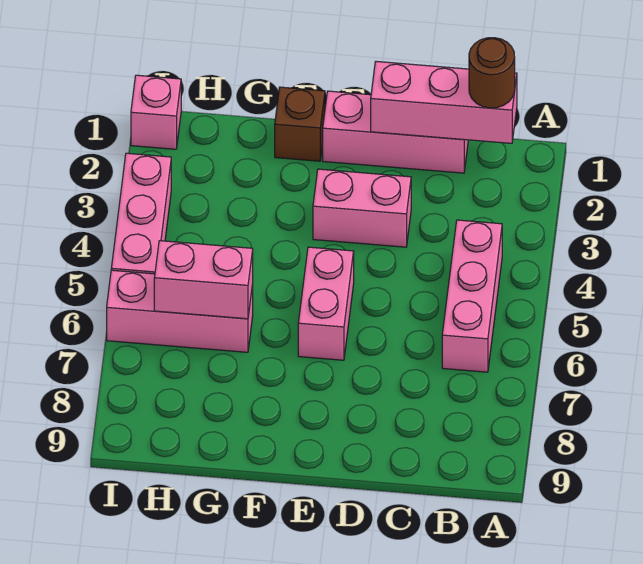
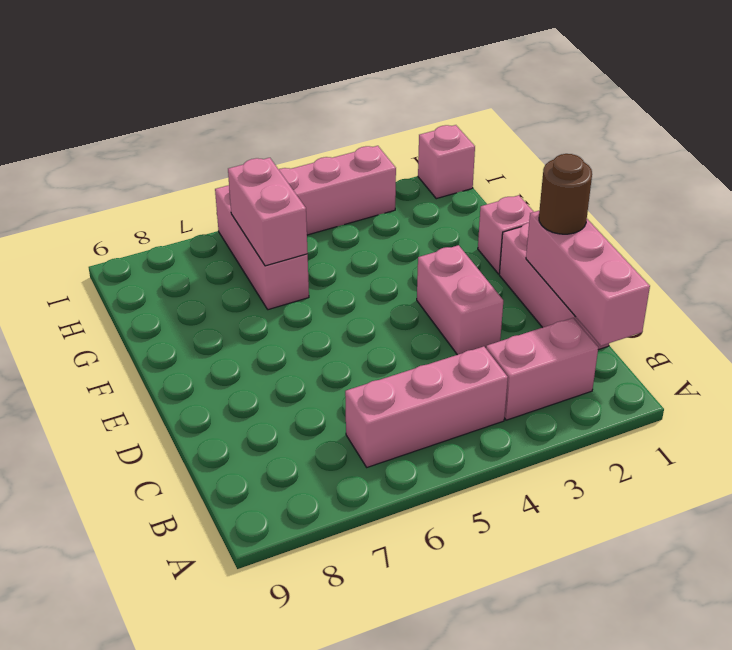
brown round brick B1 level 3 -> brown round brick D1 level 3
pink brick E5:E6 level 1 -> pink brick B2:B3 level 1
brown brick F1 level 1 -> pink brick F1 level 1

